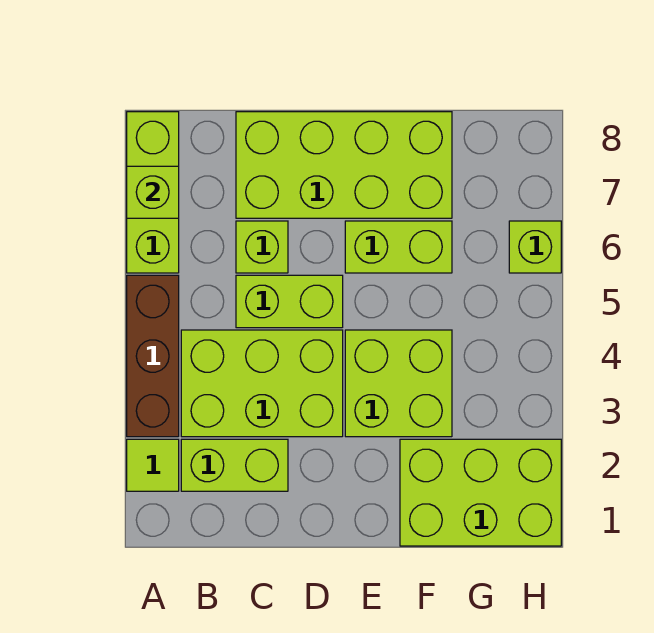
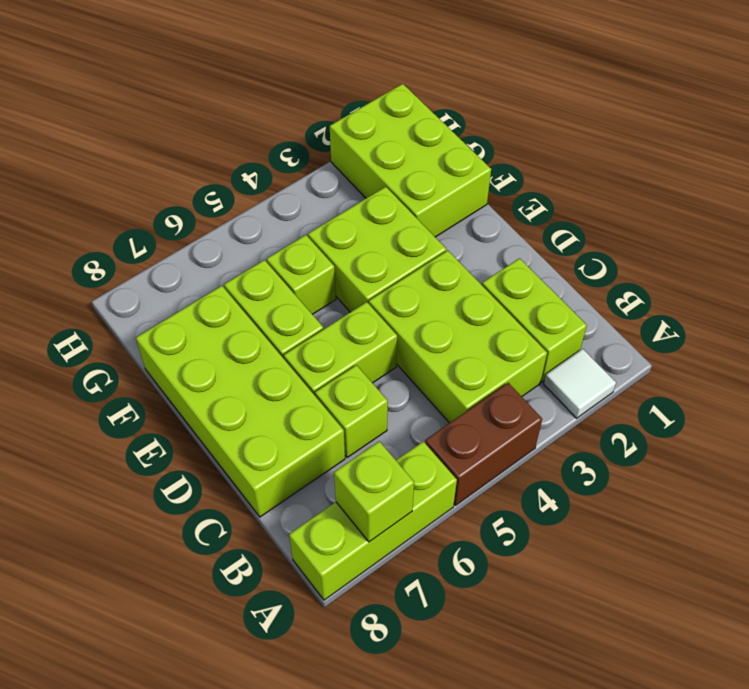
lime tile A2 level 1 -> white tile A2 level 1
brown brick A3:A5 level 1 -> brown brick A4:A5 level 1
lime brick C5:D5 level 1 -> lime brick D5:D6 level 1
lime brick H6 level 1 -> lime brick F5 level 1

